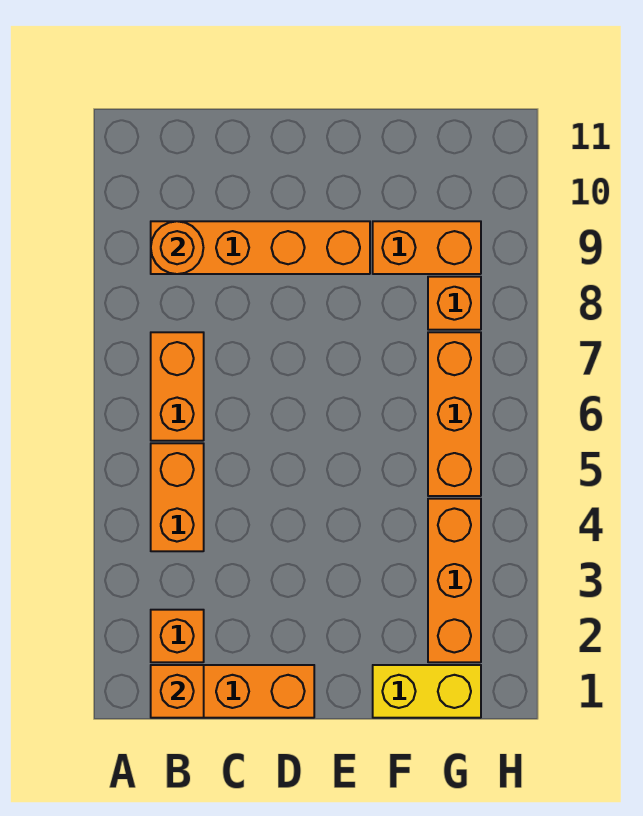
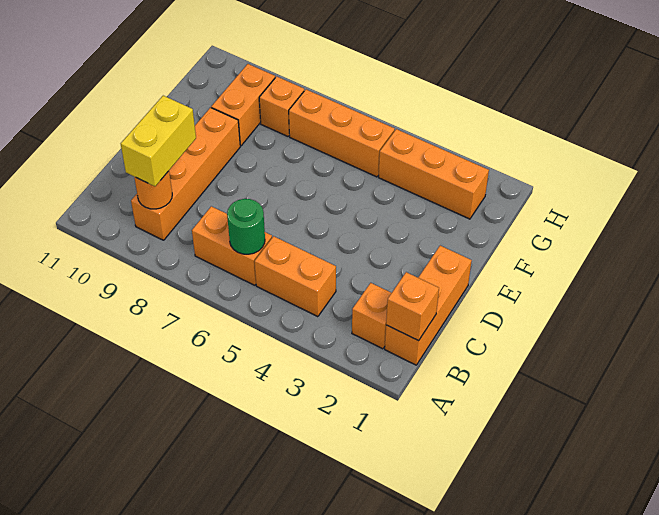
none -> green round brick B6 level 2
yellow brick F1:G1 level 1 -> yellow brick B9:C9 level 3

